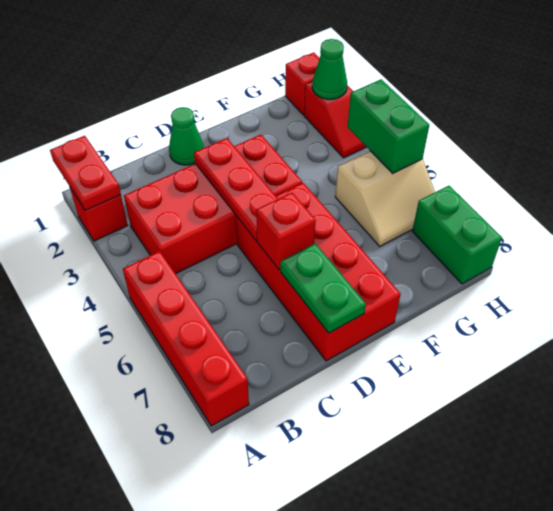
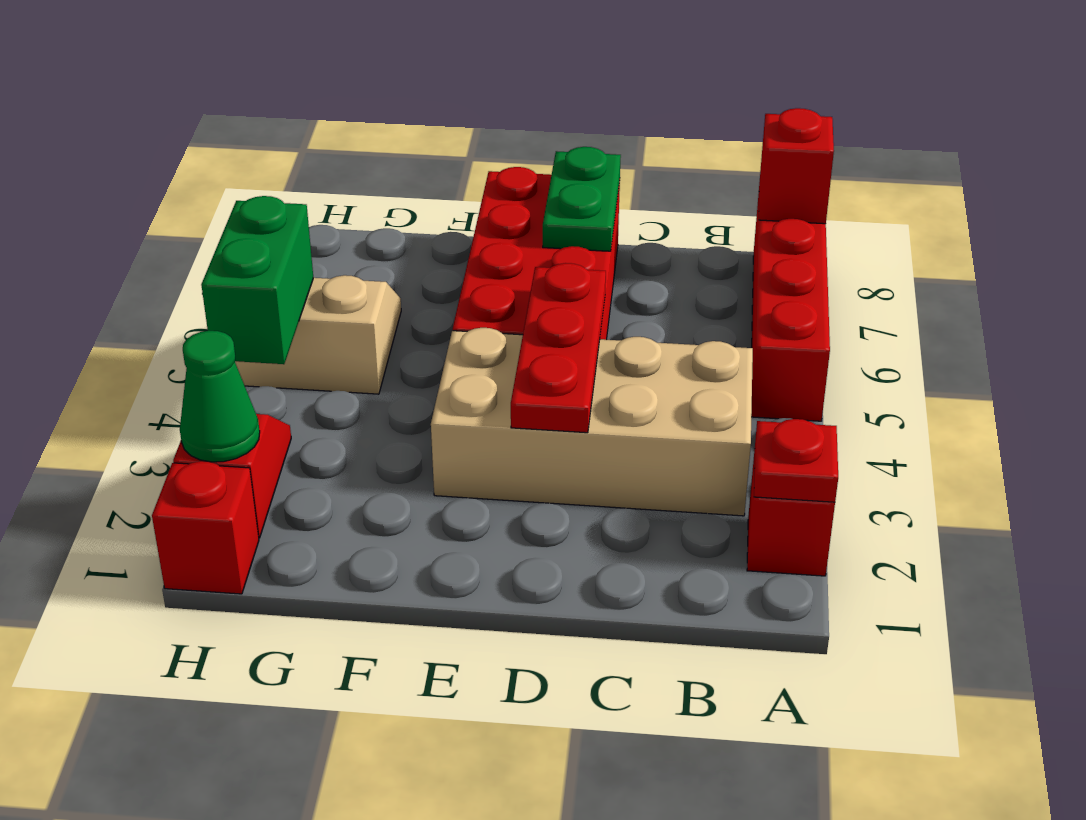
red plate A1:A2 level 2 -> red plate A2 level 2
red brick B3:E4 level 1 -> tan brick B3:E4 level 1
green cone D1 level 1 -> none
red brick D6 level 2 -> red brick A8 level 2
green brick H7:H8 level 1 -> none

